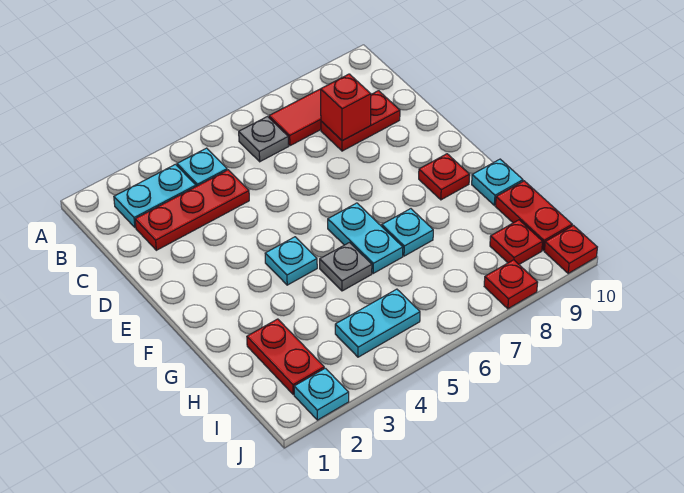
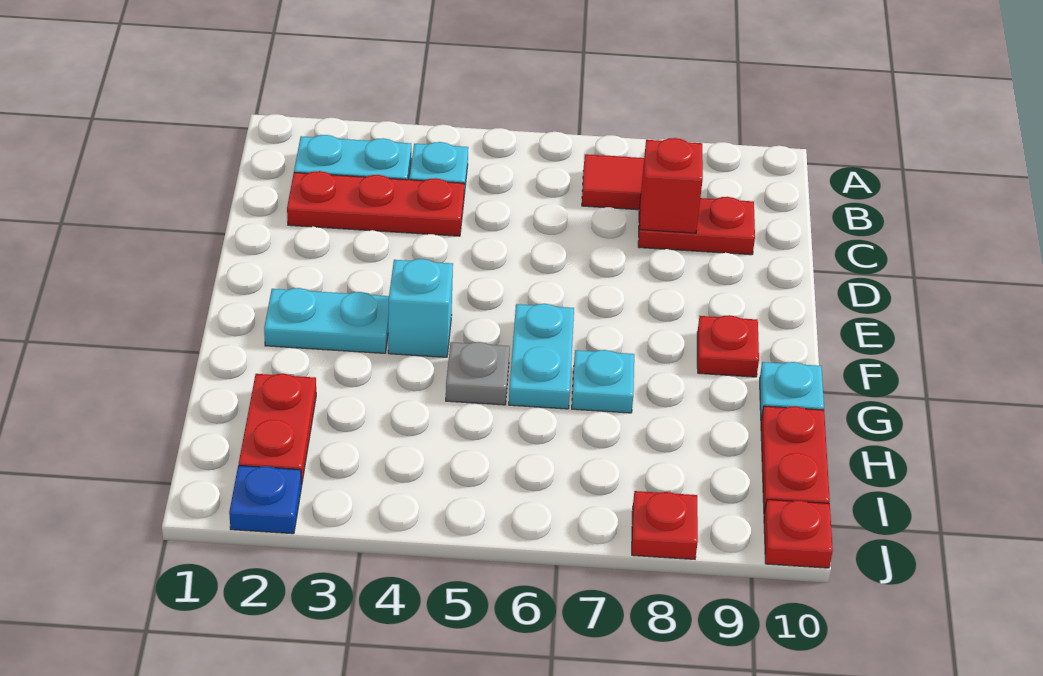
grey plate B6 level 1 -> none
cyan plate F4 level 1 -> cyan brick F4 level 1
cyan plate I4:I5 level 1 -> cyan plate F2:F3 level 1
red plate I9 level 1 -> none
cyan plate J2 level 1 -> blue plate J2 level 1

